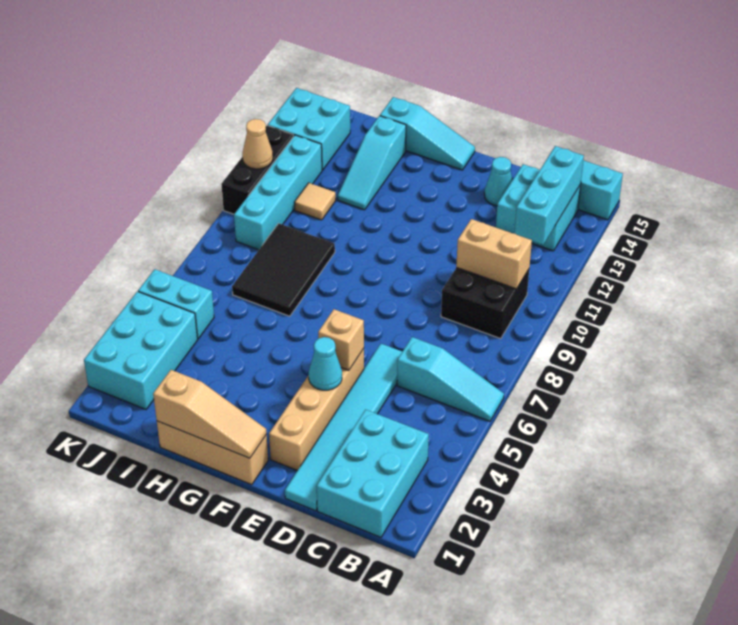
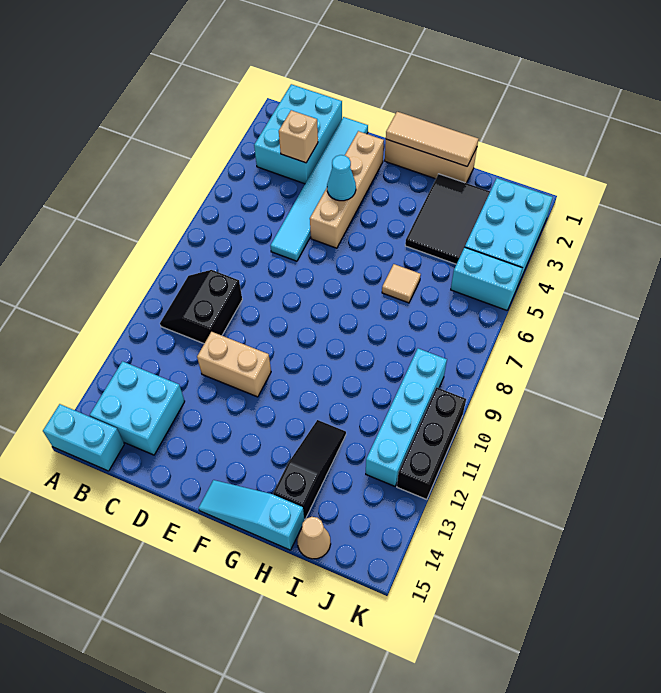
cyan slope A6:C6 level 1 top C -> none
black brick B9:C10 level 1 -> black slope B9:C10 level 1 top C
tan brick B10:C10 level 2 -> tan brick D11:E11 level 1
cyan brick B12:B14 level 2 -> none
cyan cone D14 level 1 -> none
tan brick E5 level 2 -> tan brick C3 level 2
tan slope F1:H1 level 2 top H -> tan tile F1:H1 level 2
black tile H7:I9 level 1 -> black tile H2:I4 level 1
cyan slope H12:H14 level 1 top 14 -> black slope H12:H14 level 1 top 14
tan tile I11 level 1 -> tan tile H6 level 1
cyan brick J13:K14 level 1 -> none
tan cone K11 level 2 -> tan cone I15 level 1

